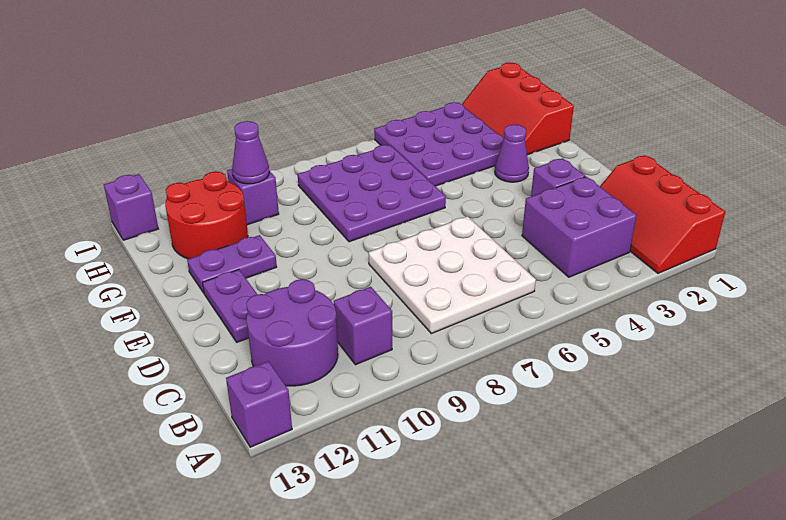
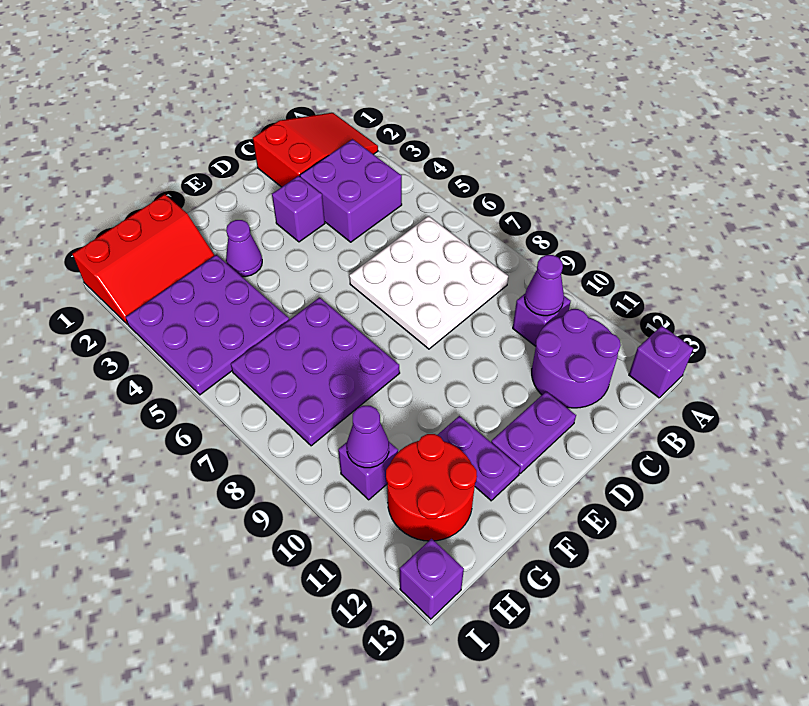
red slope A1:C2 level 1 top 1 -> red slope A1:C2 level 1 top C
none -> purple cone B10 level 2

